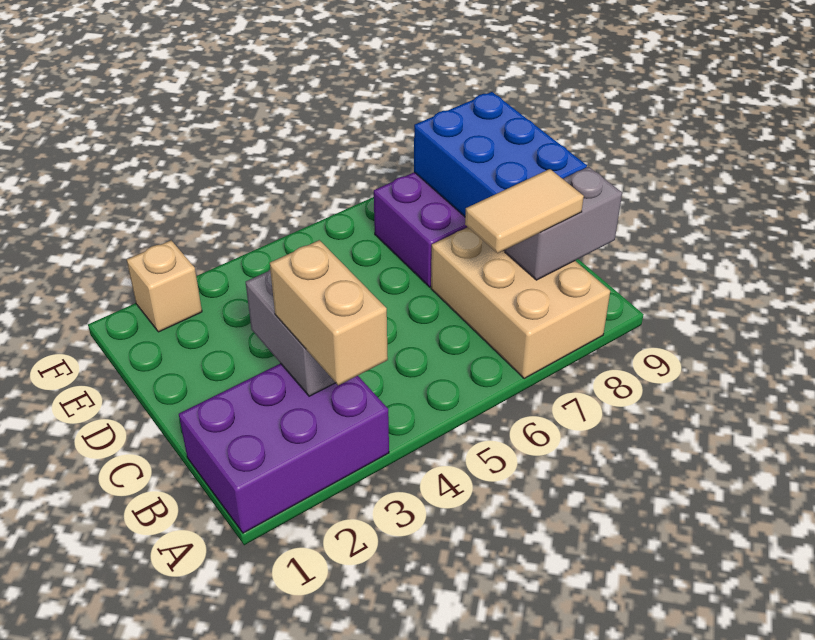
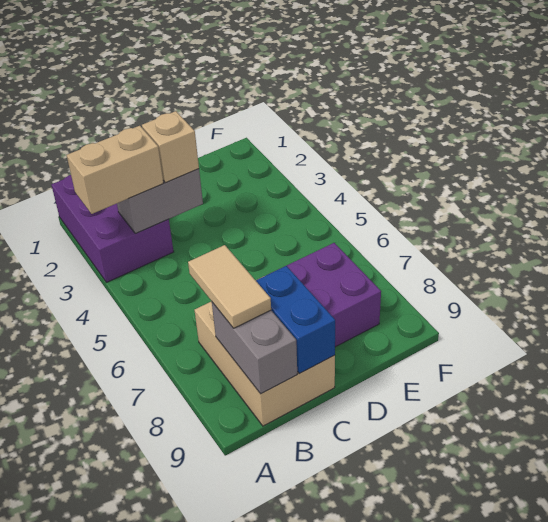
tan brick A7:C8 level 1 -> tan brick B7:C9 level 1
blue brick C8:E9 level 2 -> blue brick C8:C9 level 2
tan brick F2 level 1 -> tan brick C3 level 3

